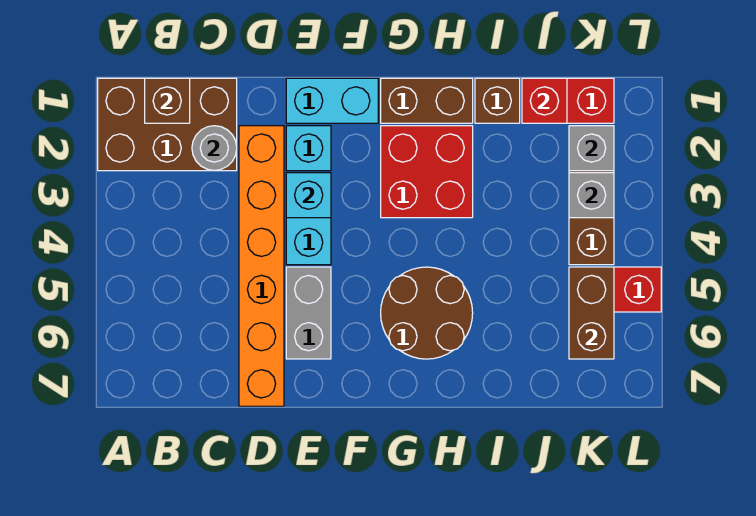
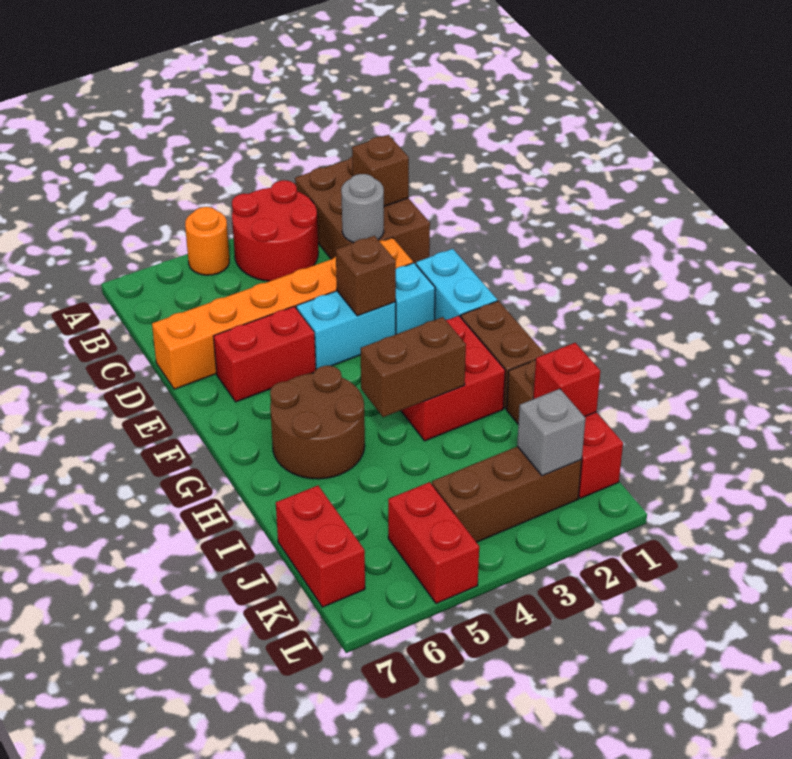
none -> red round brick A3:B4 level 1
none -> orange round brick A5 level 1
cyan brick E3 level 2 -> brown brick E3 level 2
grey brick E5:E6 level 1 -> red brick E5:E6 level 1
none -> red brick J7:K7 level 1
grey brick K3 level 2 -> none
brown brick K5:K6 level 2 -> brown brick H3:H4 level 2

